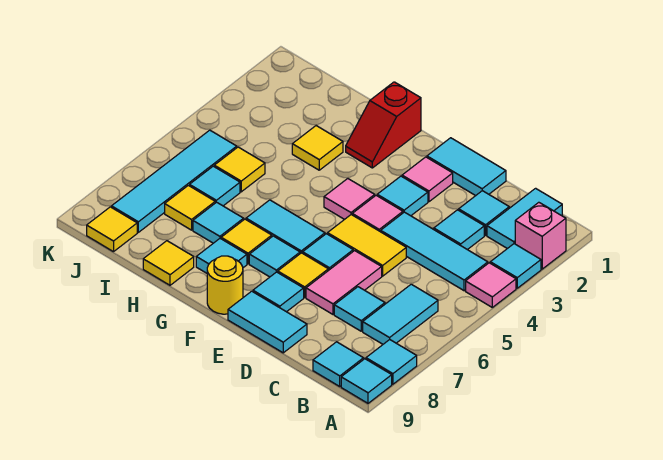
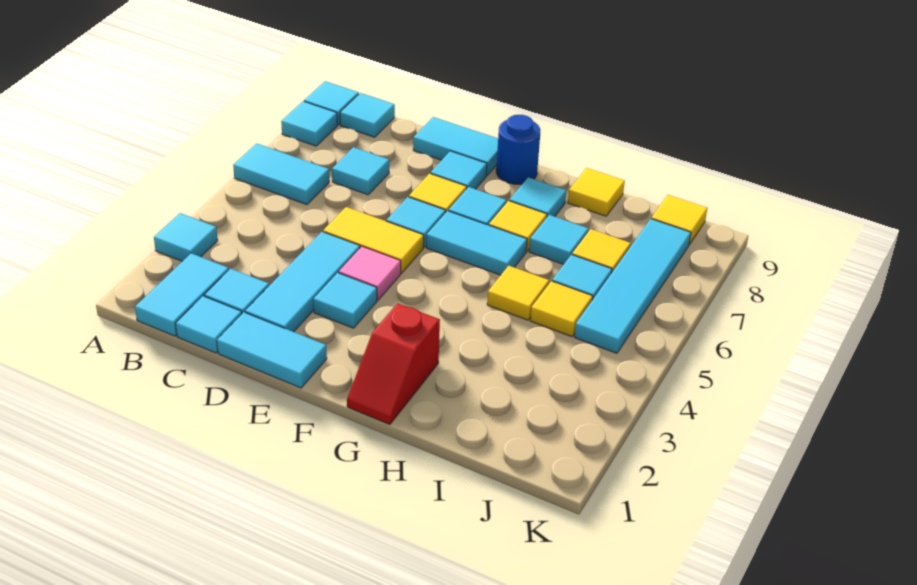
pink brick A2 level 1 -> none
pink tile A4 level 1 -> none
cyan tile B4:D4 level 1 -> cyan tile D2:D4 level 1
cyan tile B6:B7 level 1 -> cyan tile A6:B6 level 1
cyan tile C3 level 1 -> cyan tile C1 level 1
pink tile D6:D7 level 1 -> none
pink tile E2 level 1 -> none
pink tile F4 level 1 -> none
yellow round brick F9 level 1 -> blue round brick F9 level 1
red slope G1:G2 level 1 top 1 -> red slope G1:G2 level 1 top 2
yellow tile H3 level 1 -> yellow tile H5 level 1

